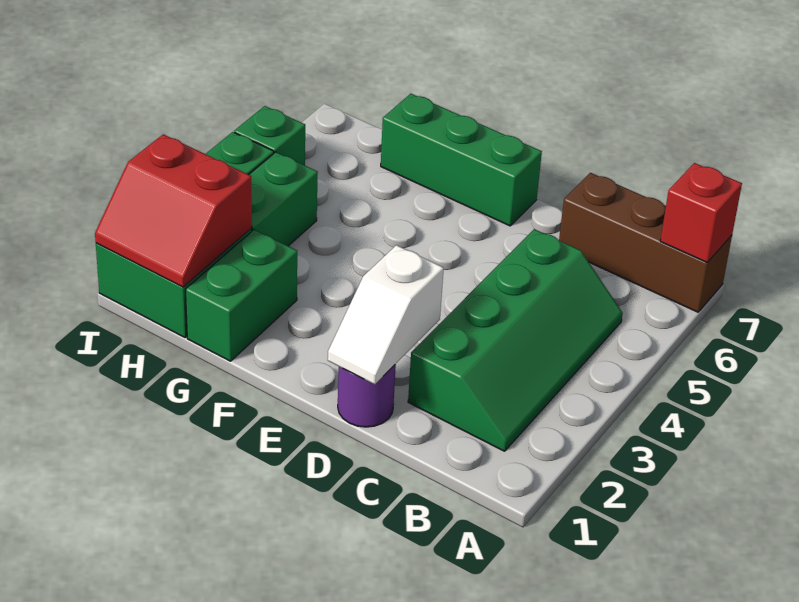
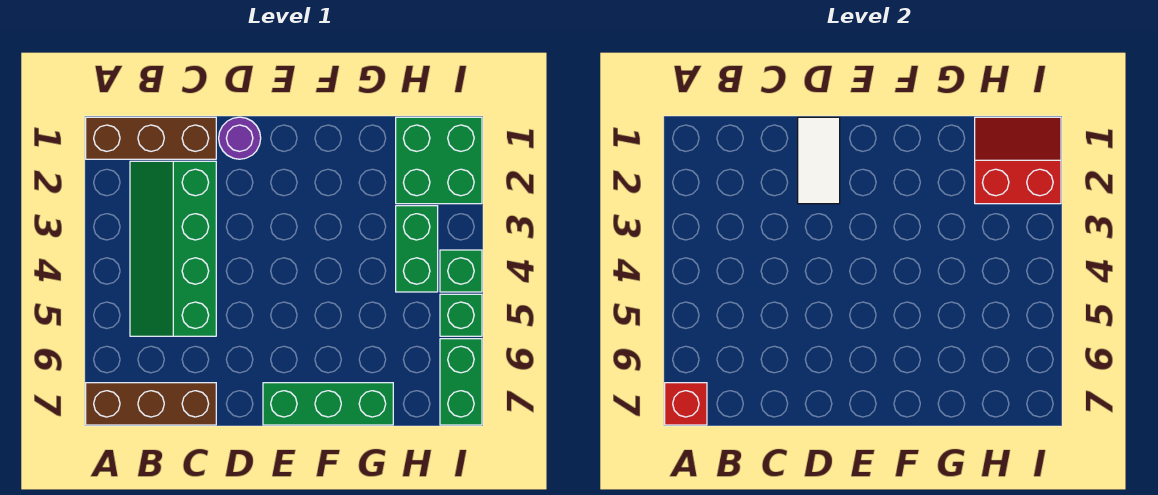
none -> brown brick A1:C1 level 1
white slope D1:D2 level 2 top 2 -> white tile D1:D2 level 2
green brick G1:G2 level 1 -> green brick I6:I7 level 1

